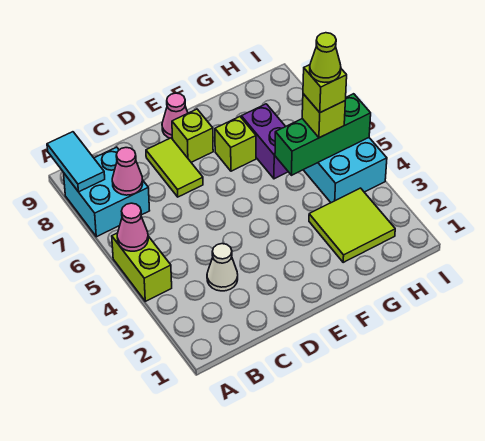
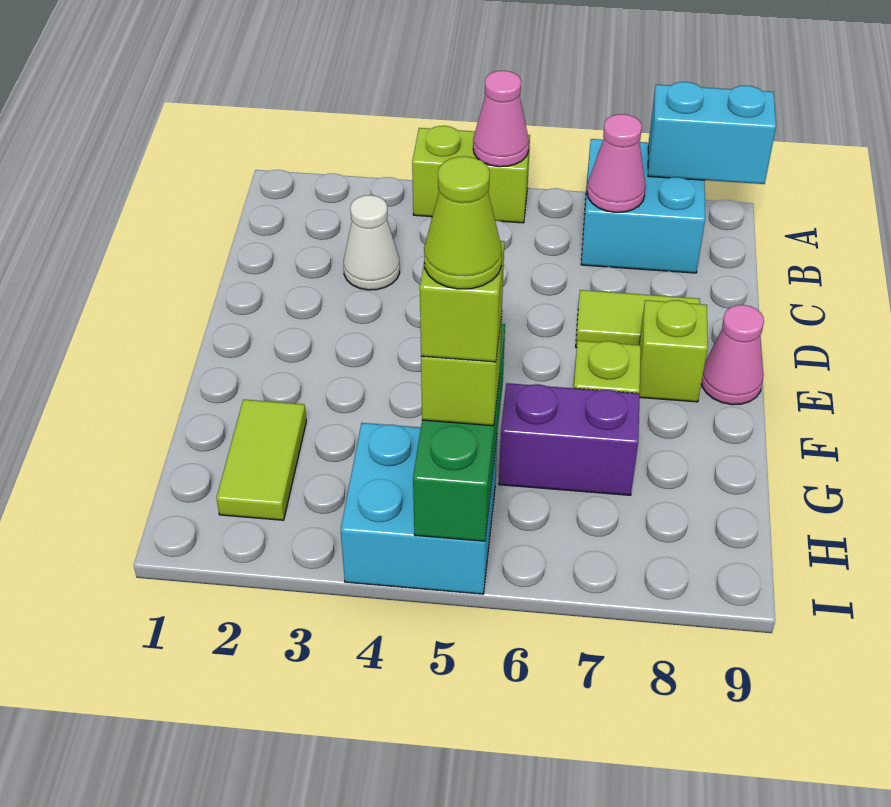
cyan tile A8:A9 level 2 -> cyan brick A8:A9 level 2
lime tile G2:H3 level 1 -> lime tile G2:H2 level 1

